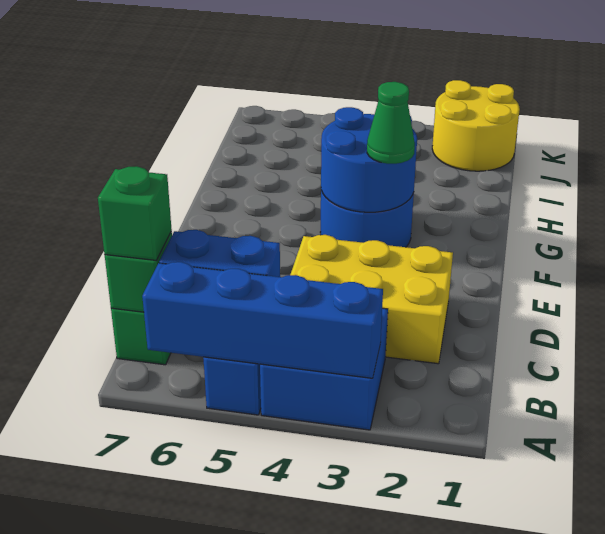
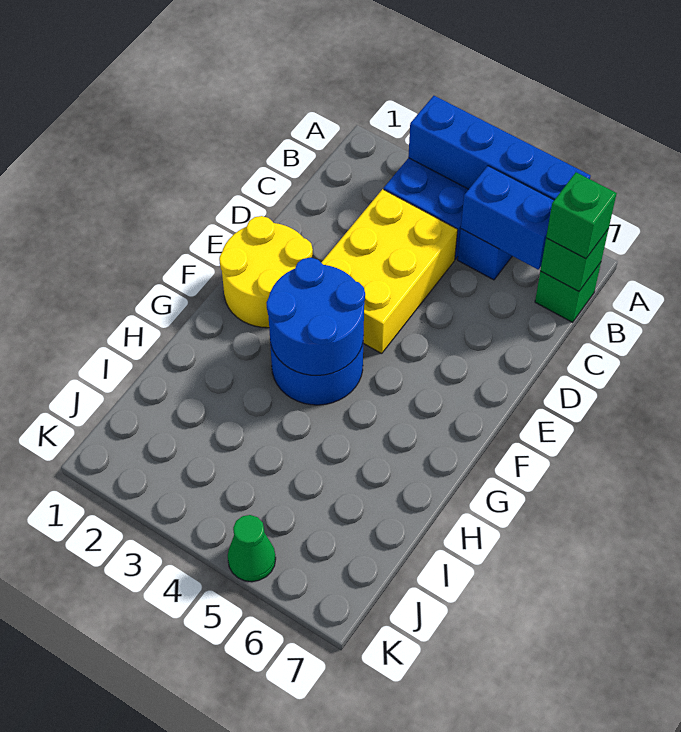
yellow brick C2:D4 level 1 -> yellow brick C3:E4 level 1
green cone F3 level 3 -> green cone K5 level 1
yellow round brick J1:K2 level 1 -> yellow round brick E1:F2 level 1

